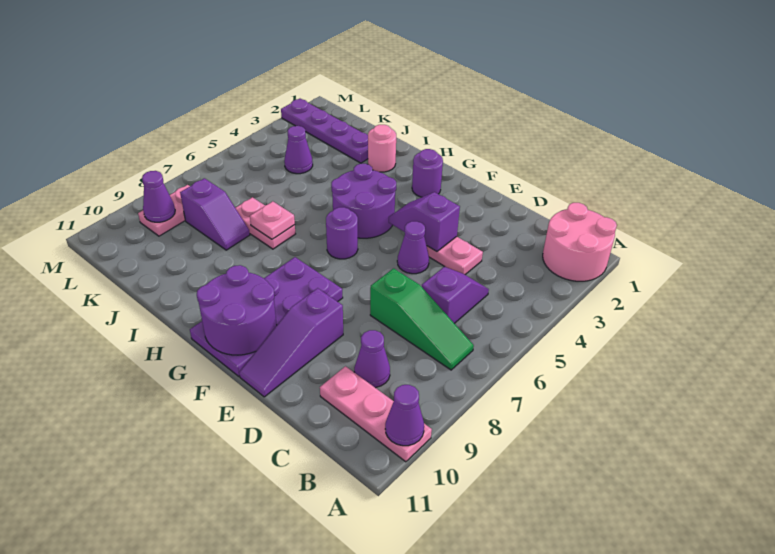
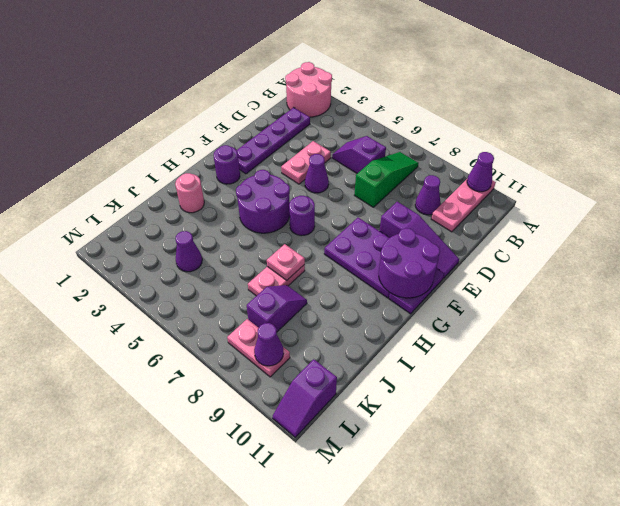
purple slope E4:F4 level 2 top E -> purple slope L11:M11 level 1 top L
purple plate J2:M2 level 1 -> purple plate C2:F2 level 1

